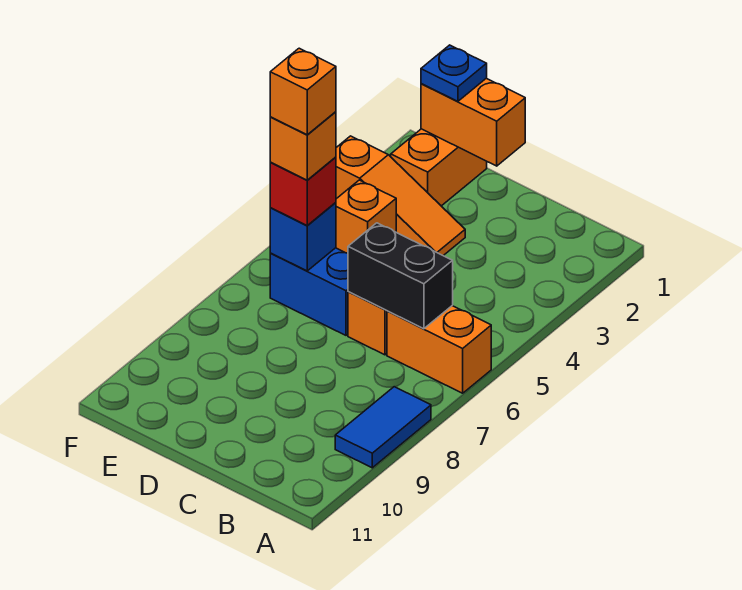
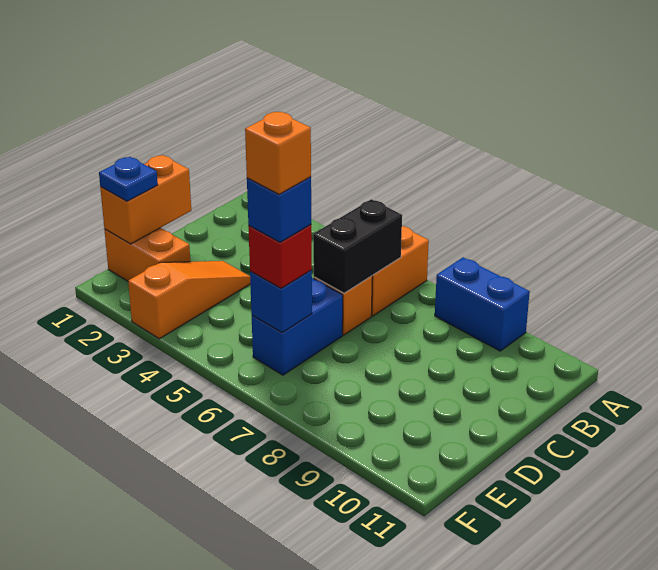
blue tile A8:A9 level 1 -> blue brick A8:A9 level 1
orange brick E4 level 1 -> none
orange brick E6 level 4 -> blue brick E6 level 4

